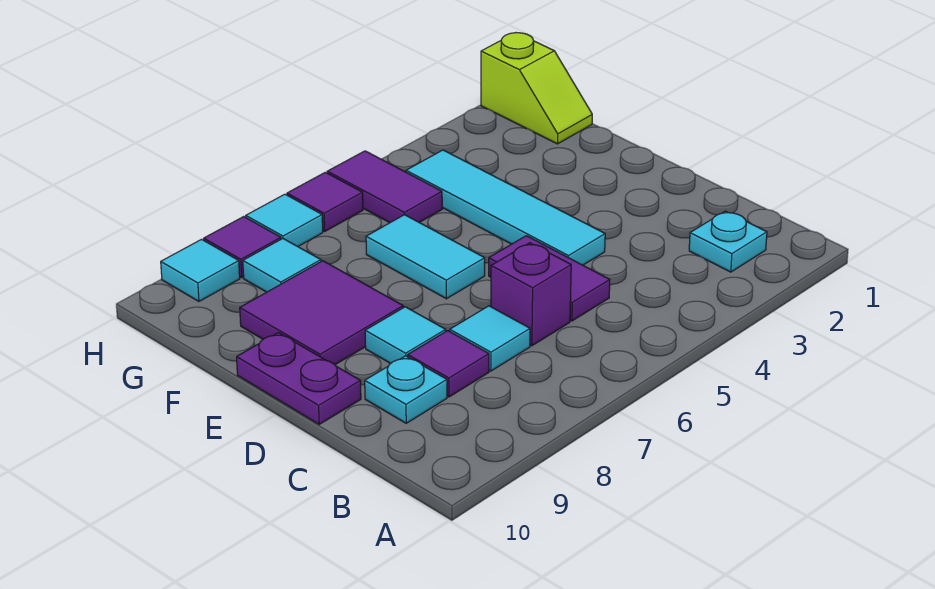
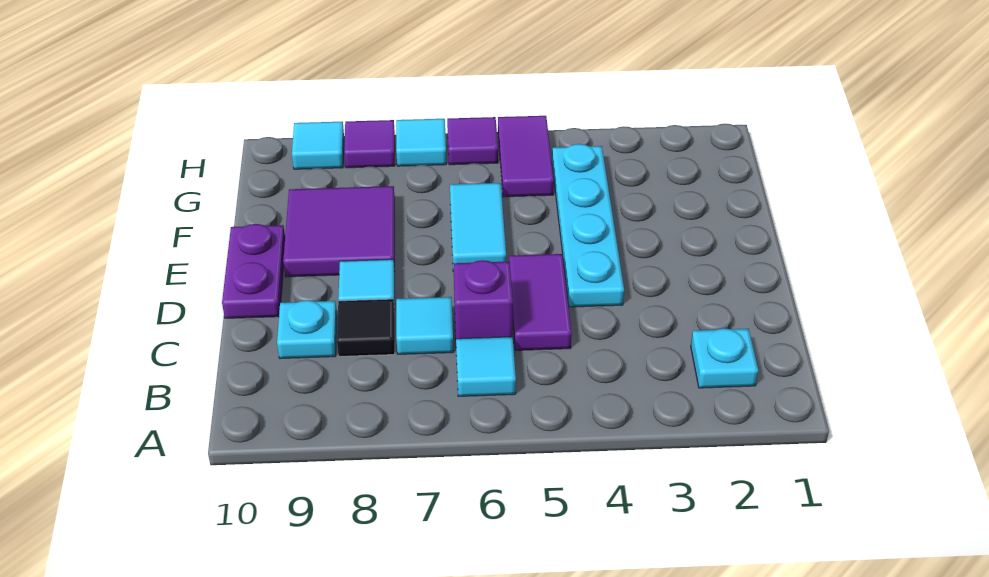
purple tile C8 level 1 -> black tile C8 level 1
cyan tile D4:G4 level 1 -> cyan plate D4:G4 level 1
lime slope G1:H1 level 1 top H -> none
cyan tile G8 level 1 -> cyan tile B6 level 1

